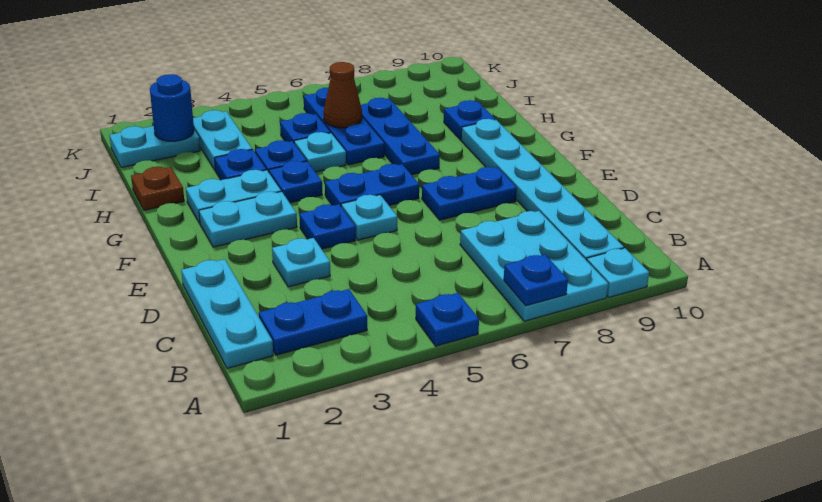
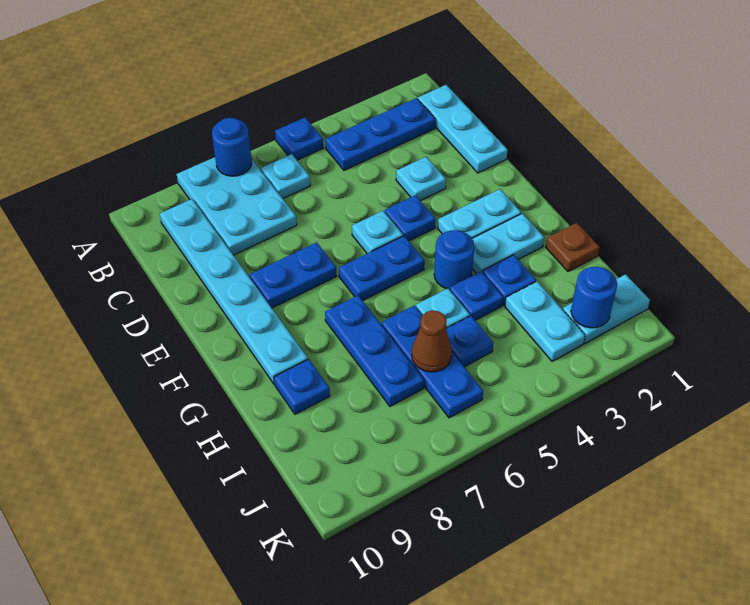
blue plate A7 level 2 -> blue round brick A7 level 2
cyan plate A9 level 1 -> cyan plate B6 level 1
blue plate B2:B3 level 1 -> blue plate B2:B4 level 1
blue plate G4 level 1 -> blue round brick G4 level 1

